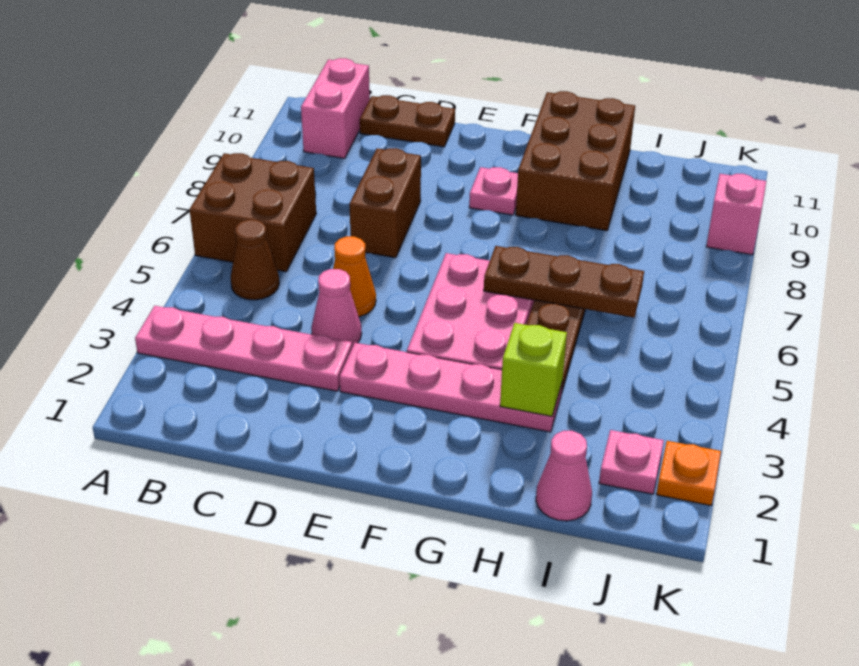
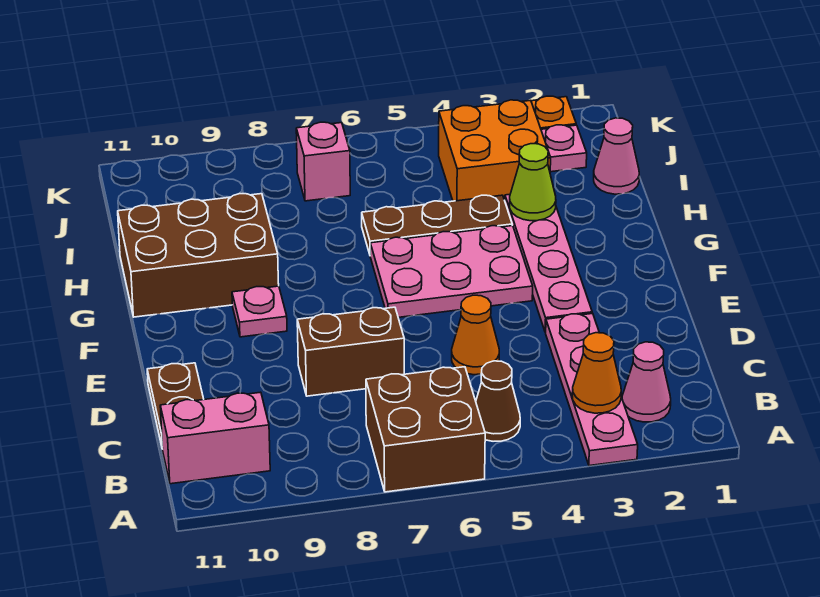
none -> orange cone B3 level 2
pink cone D4 level 1 -> pink cone B2 level 1
brown plate G6:I6 level 2 -> none
lime brick H3 level 2 -> lime cone H3 level 2
none -> orange brick I3:J4 level 1
pink brick K9 level 1 -> pink brick J7 level 1

